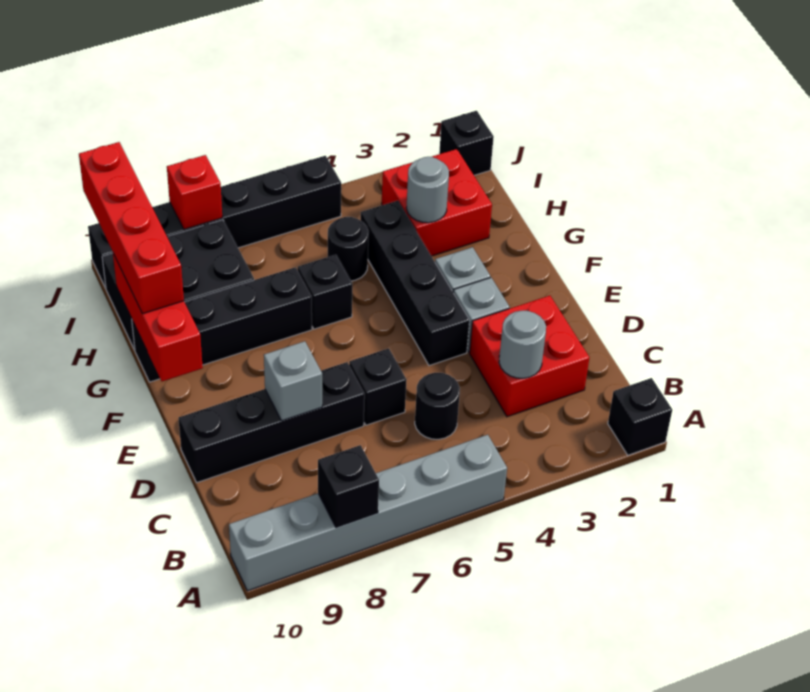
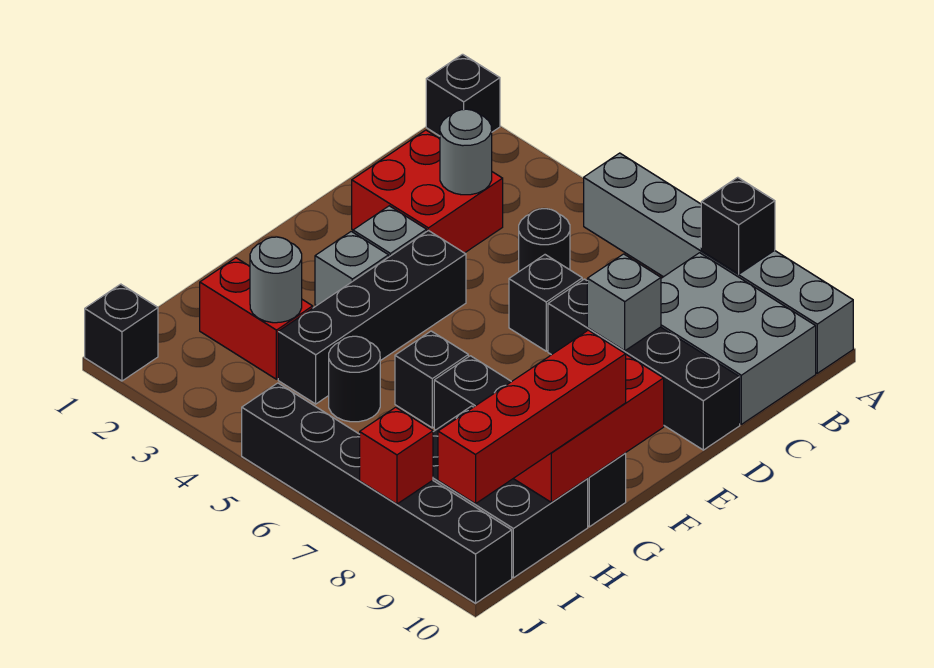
none -> grey brick B8:C10 level 1
red brick H2:I3 level 1 -> red brick H2:H3 level 1

